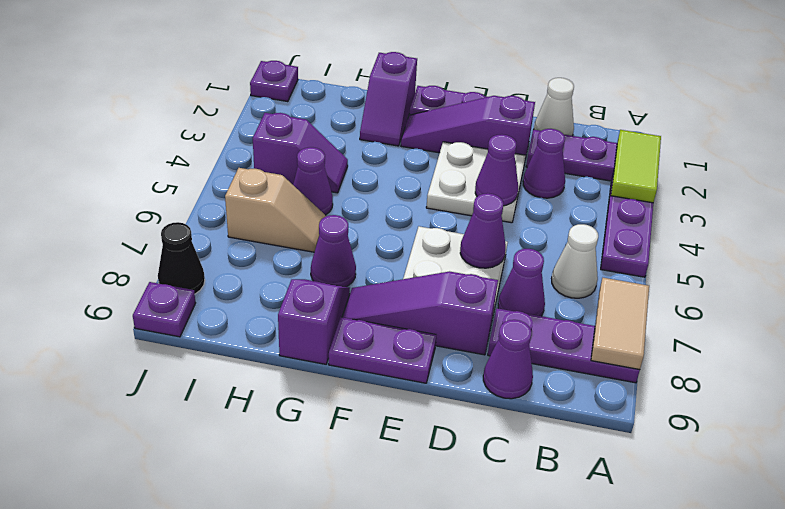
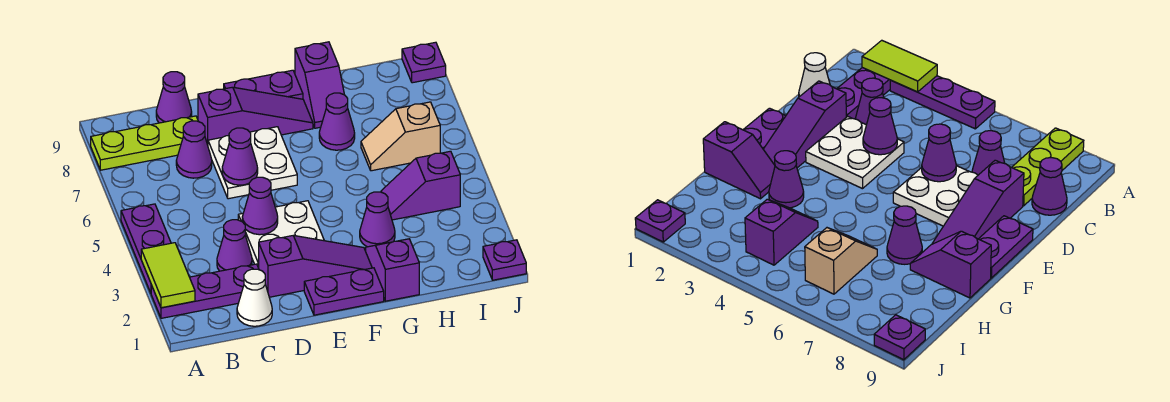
tan tile A7:A8 level 2 -> none
purple plate A8:C8 level 1 -> lime plate A8:C8 level 1
white cone B6 level 1 -> none
purple cone H5 level 1 -> purple cone G3 level 1
black cone J8 level 1 -> none

